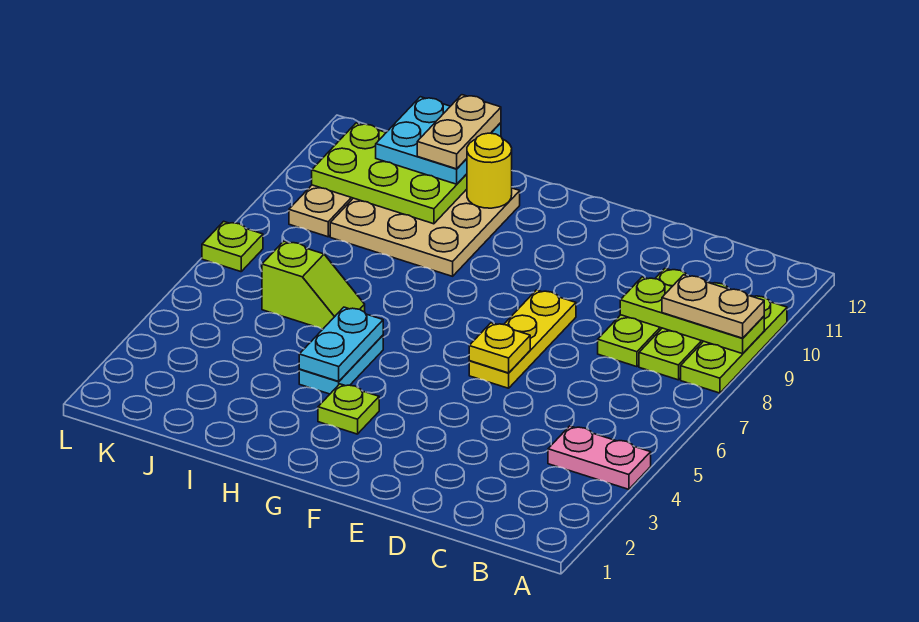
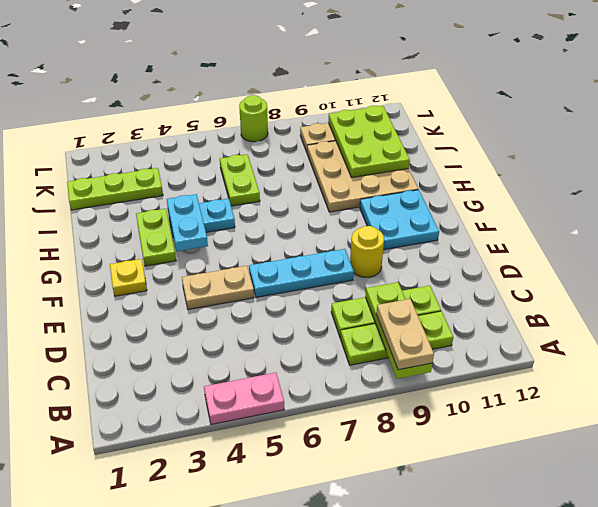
pink plate A4:B4 level 1 -> pink plate A4:A5 level 1
lime plate A8:A10 level 1 -> lime plate J1:J3 level 1
yellow plate E6:E8 level 1 -> cyan plate E6:E8 level 1
yellow plate E6 level 2 -> yellow plate F2 level 1
lime plate G3 level 1 -> lime plate G3:H3 level 1
cyan plate H4:H5 level 2 -> cyan plate G4:H4 level 2
yellow round brick H11 level 2 -> yellow round brick E9 level 1
lime slope I6:J6 level 1 top J -> lime plate I6:J6 level 1
cyan plate I11:J12 level 3 -> cyan plate F10:G11 level 1
tan plate I11:I12 level 4 -> tan plate E4:E5 level 1
lime plate L7 level 1 -> lime round brick L7 level 1

